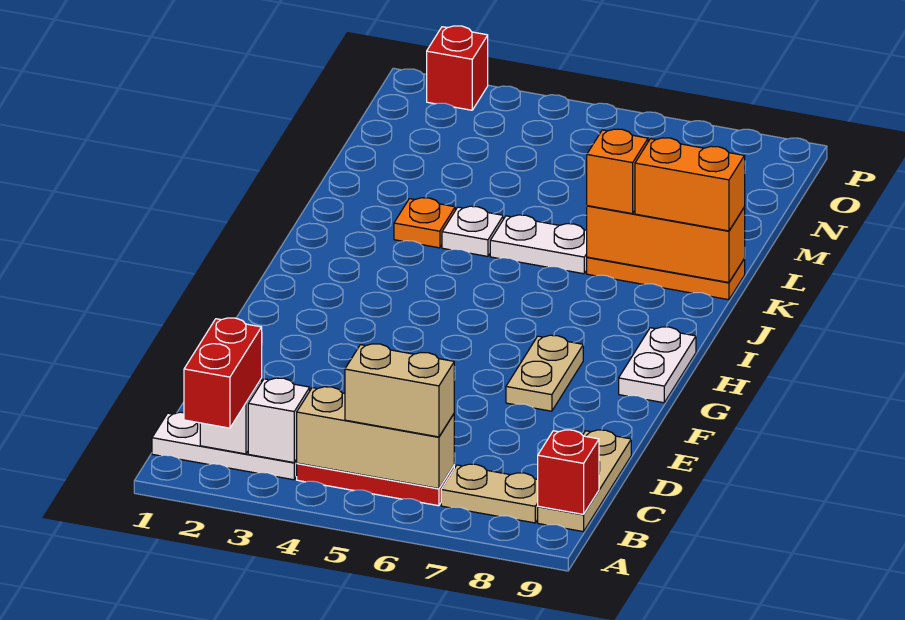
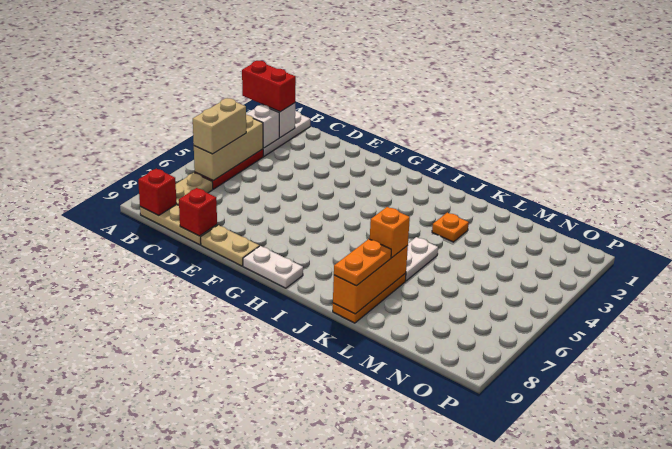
tan plate F7:G7 level 1 -> tan plate E9:F9 level 1
white plate K4 level 1 -> none
orange brick K8:K9 level 3 -> orange plate K8:K9 level 3
red brick P2 level 1 -> red brick D9 level 2

